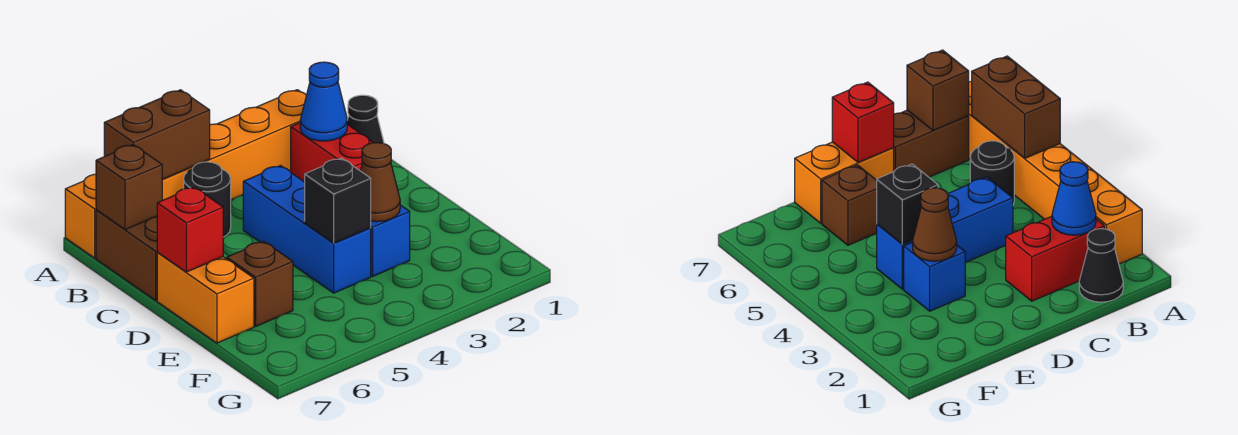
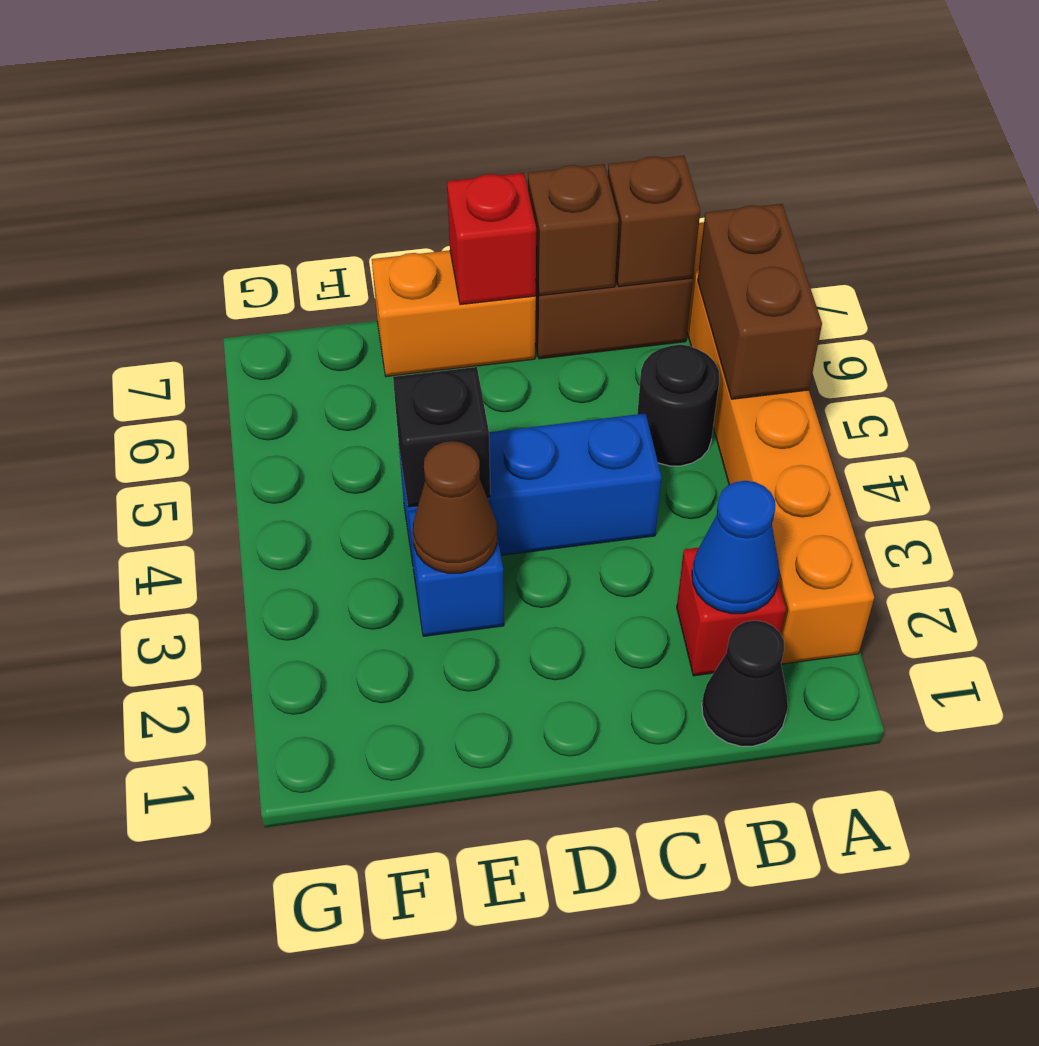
red brick B2:C2 level 1 -> red brick B2 level 1
brown brick E6 level 1 -> brown brick C7 level 2

